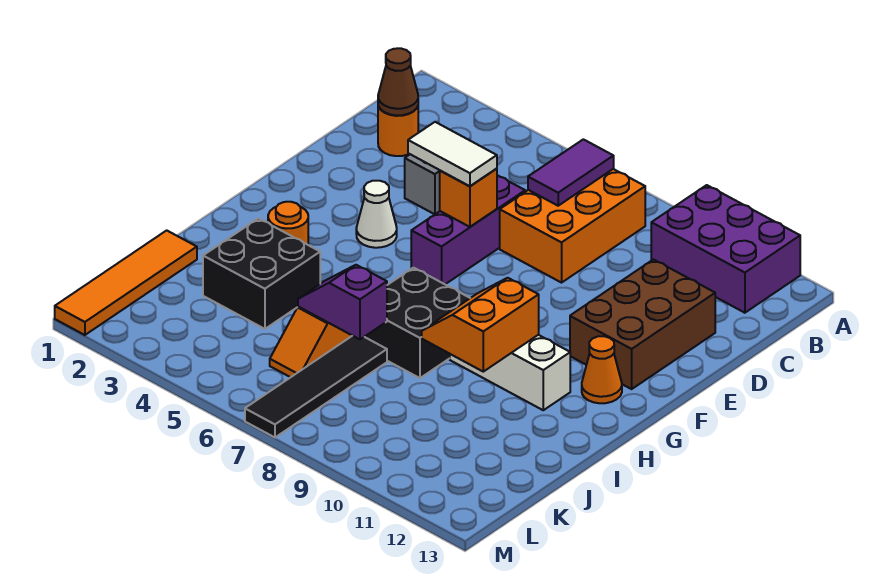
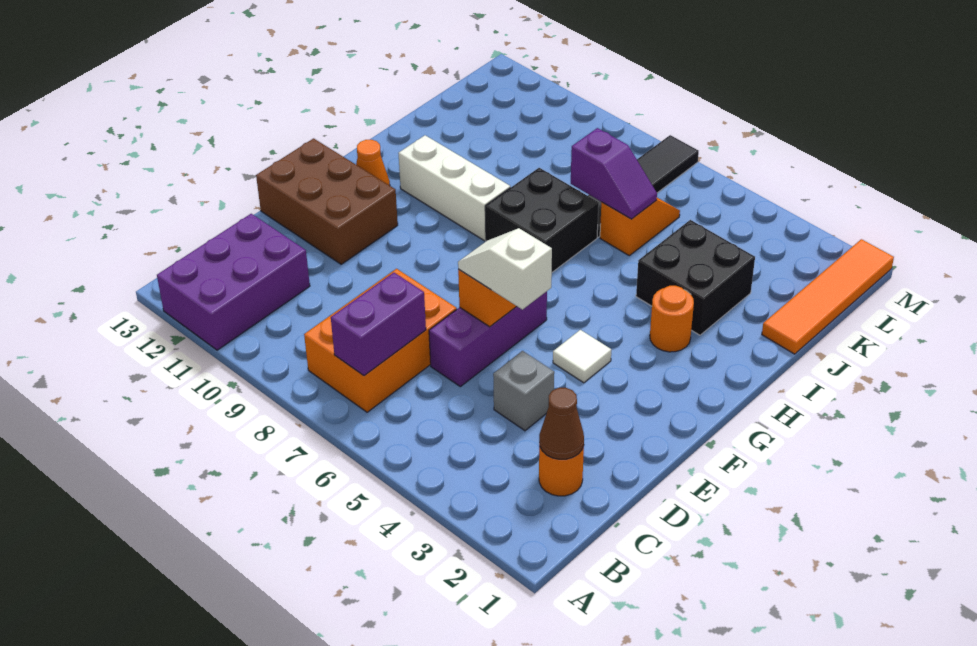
purple brick A10:B12 level 1 -> purple brick A11:C12 level 1
purple tile B7:C7 level 2 -> purple brick B7:C7 level 2
brown brick D11:F12 level 1 -> brown brick E11:F13 level 1
white tile E5:E6 level 3 -> white slope E5:E6 level 3 top 5
white cone F4 level 1 -> white tile F4 level 1
orange slope H9:I10 level 2 top 10 -> none

